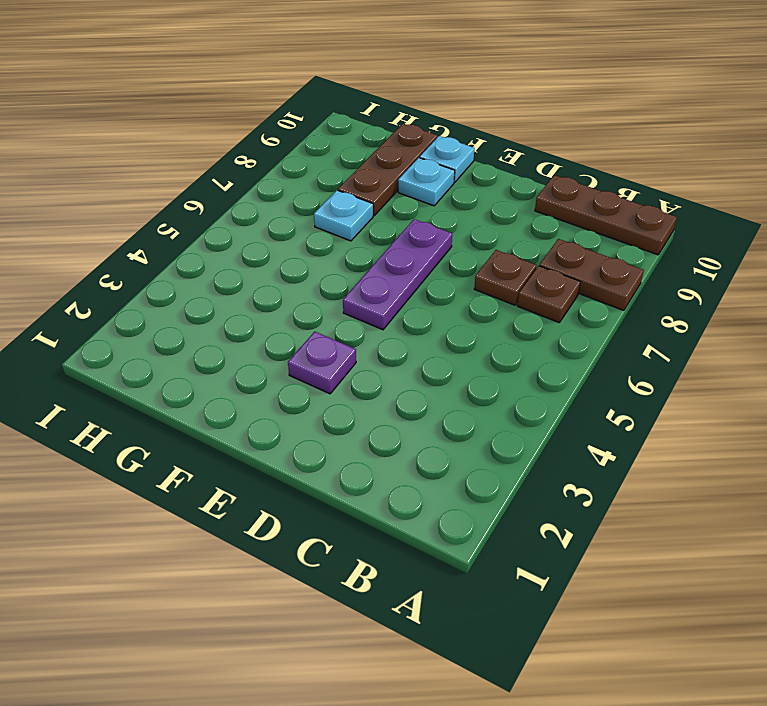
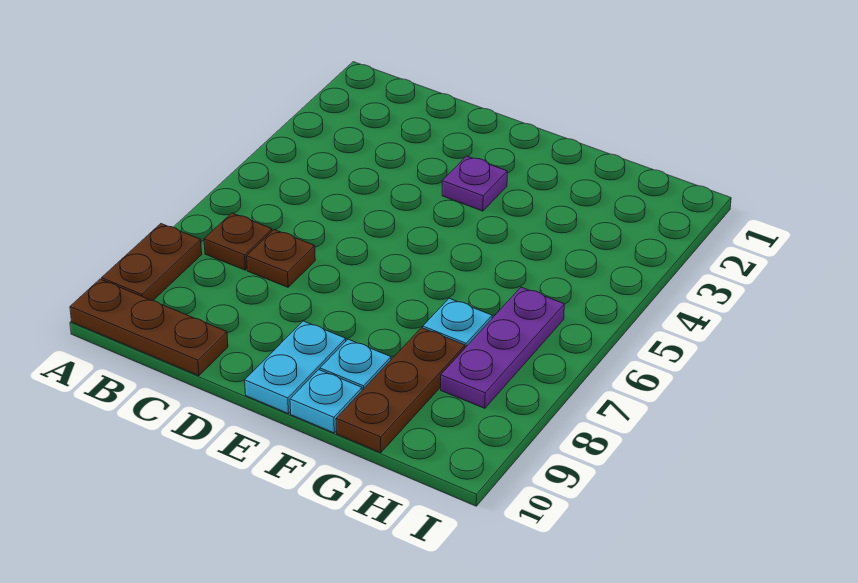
brown plate A8:B8 level 1 -> brown plate A8:A9 level 1
purple plate E5:E7 level 1 -> purple plate H6:H8 level 1
none -> cyan plate E9:E10 level 1

